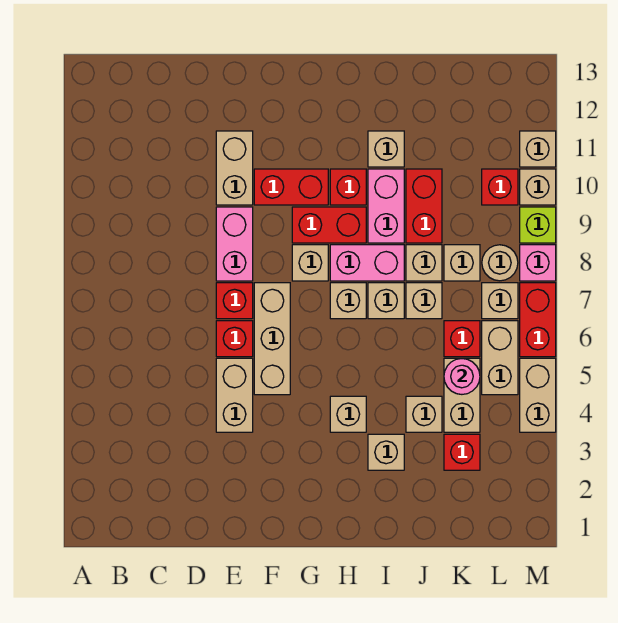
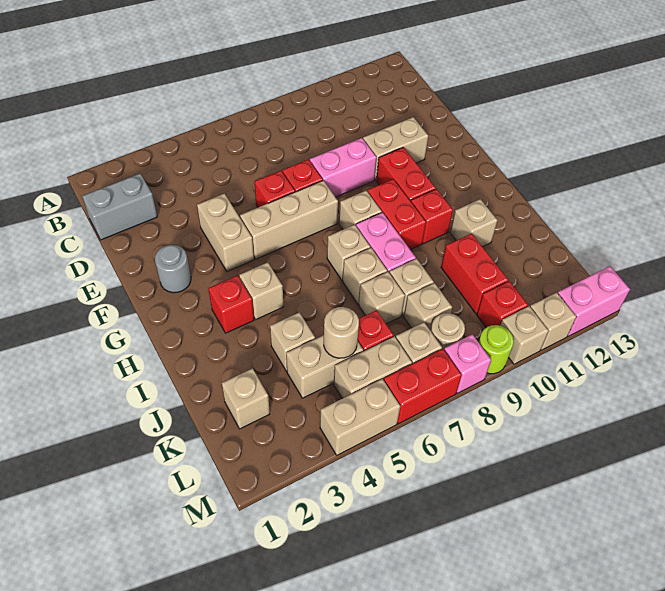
none -> grey brick C1:C2 level 1
tan brick E4:E5 level 1 -> tan brick E4:F4 level 1
none -> grey round brick F2 level 1
tan brick I3 level 1 -> tan brick K2 level 1
pink brick I9:I10 level 1 -> pink brick M12:M13 level 1
red brick J9:J10 level 1 -> red brick J10:K10 level 1
red brick K3 level 1 -> red brick H3 level 1
pink round brick K5 level 2 -> tan round brick K5 level 2
lime brick M9 level 1 -> lime round brick M9 level 1

